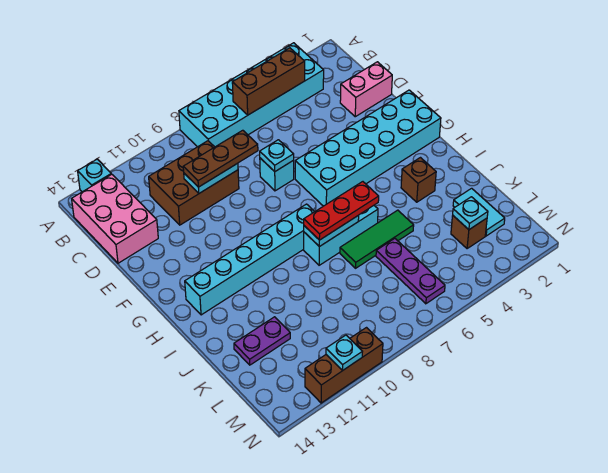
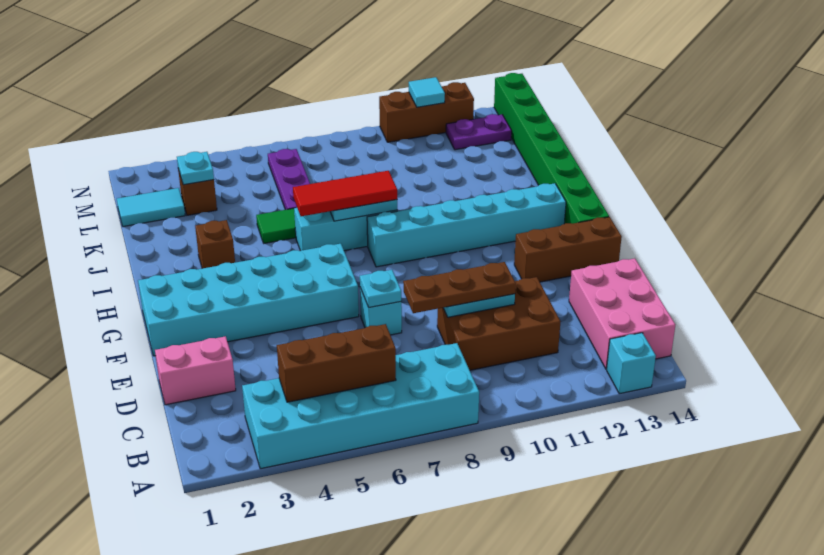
none -> brown brick F12:F14 level 1
none -> green brick G14:N14 level 1
red plate I6:I8 level 3 -> red tile I6:I8 level 3
cyan tile K2:L2 level 1 -> cyan tile L1:L2 level 1
purple plate K12:K13 level 1 -> purple plate M12:M13 level 1
cyan plate N11 level 2 -> cyan tile N11 level 2

